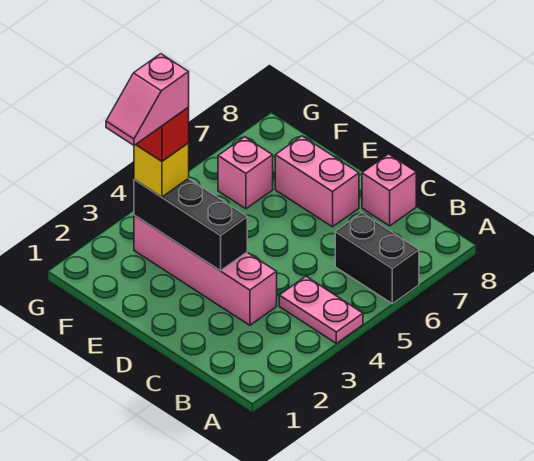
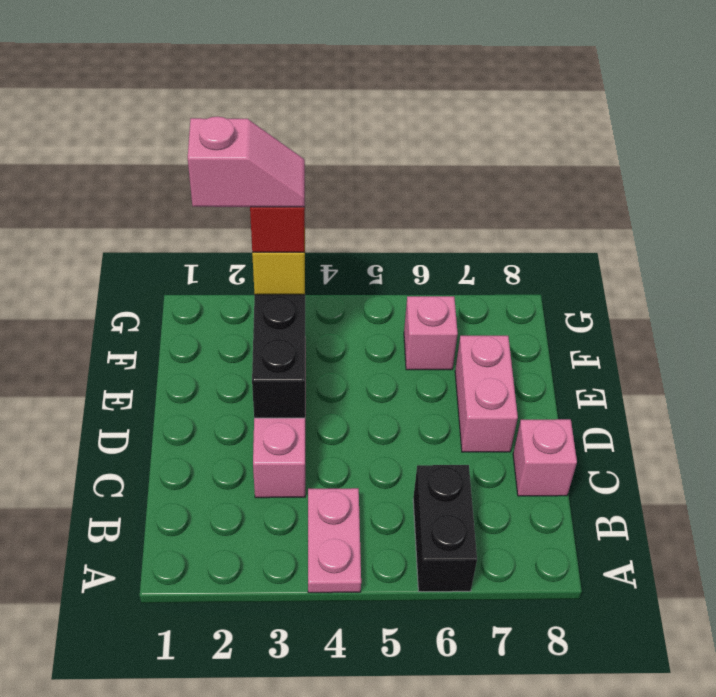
pink slope F2:F3 level 5 top 3 -> pink slope F2:F3 level 5 top 2

